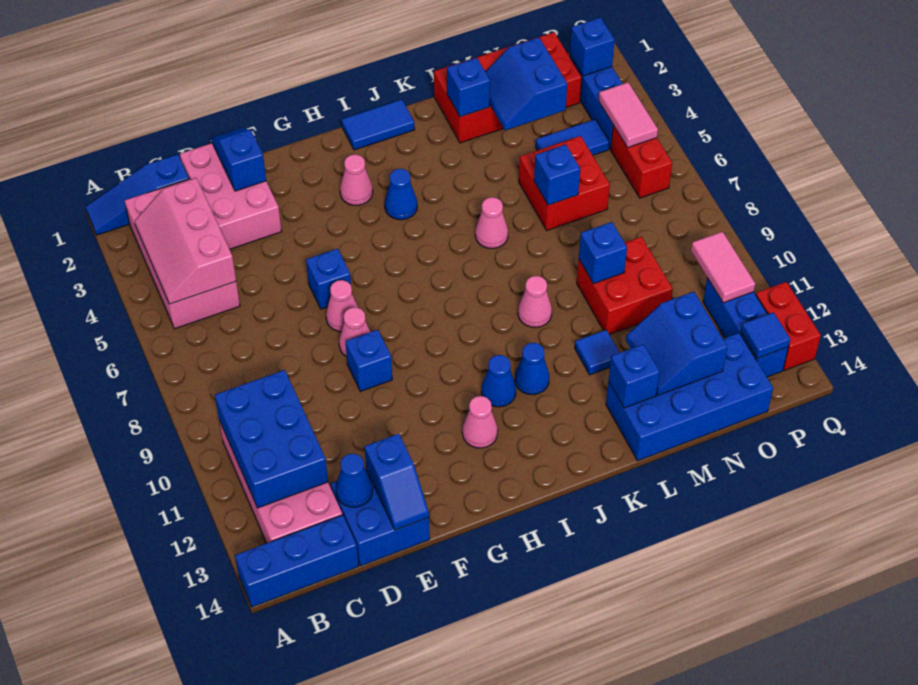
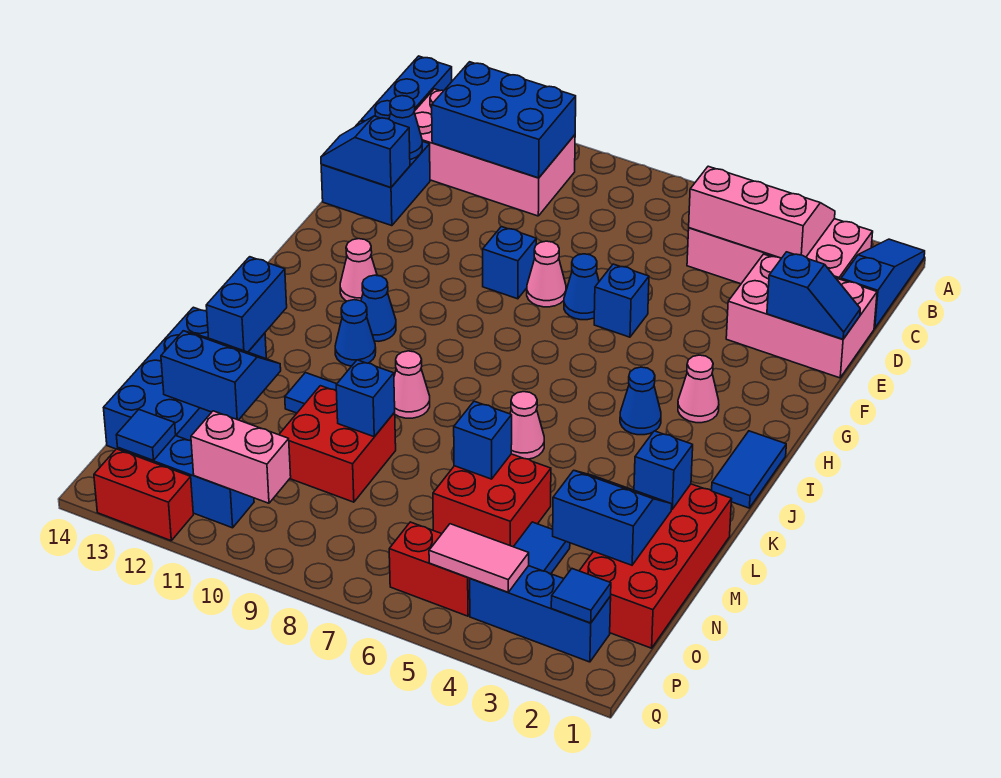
pink cone F7 level 1 -> blue cone F7 level 1
blue brick L13 level 2 -> blue brick K13:L13 level 2
blue brick P2 level 2 -> blue tile P2 level 2
pink tile P10:P11 level 2 -> pink brick P10:P11 level 2

